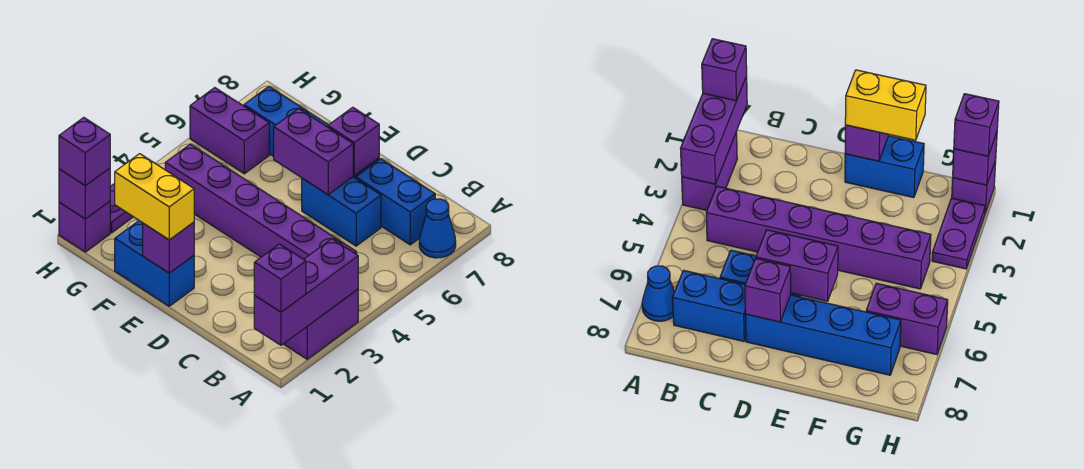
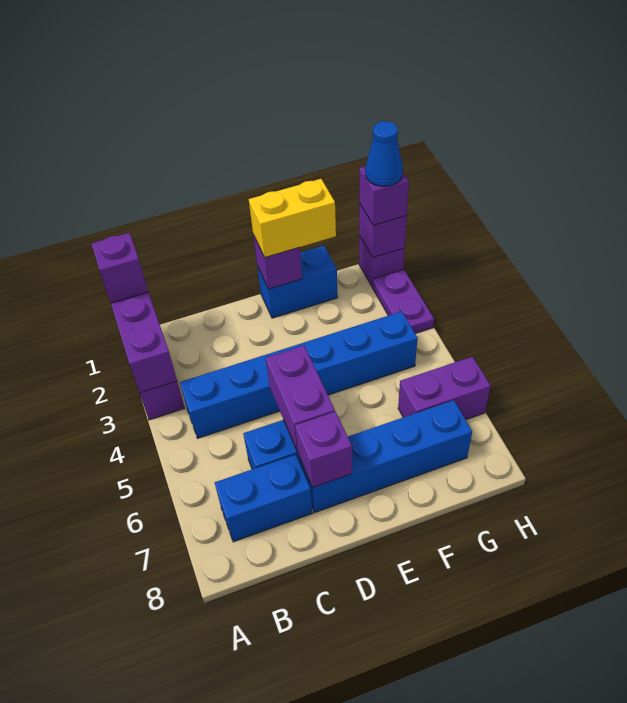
blue cone A7 level 1 -> blue cone H1 level 4
purple brick B4:G4 level 1 -> blue brick B4:G4 level 1
purple brick D6:E6 level 2 -> purple brick D5:D6 level 2

